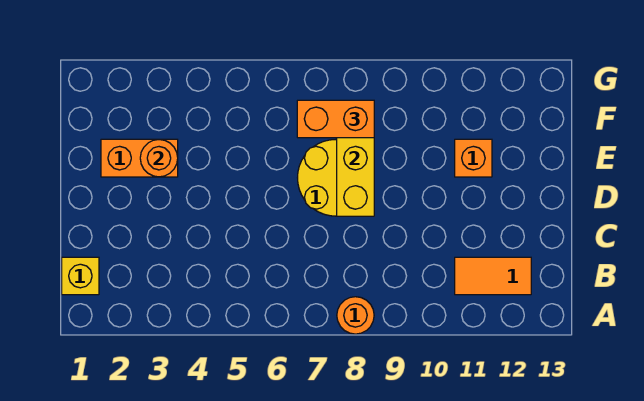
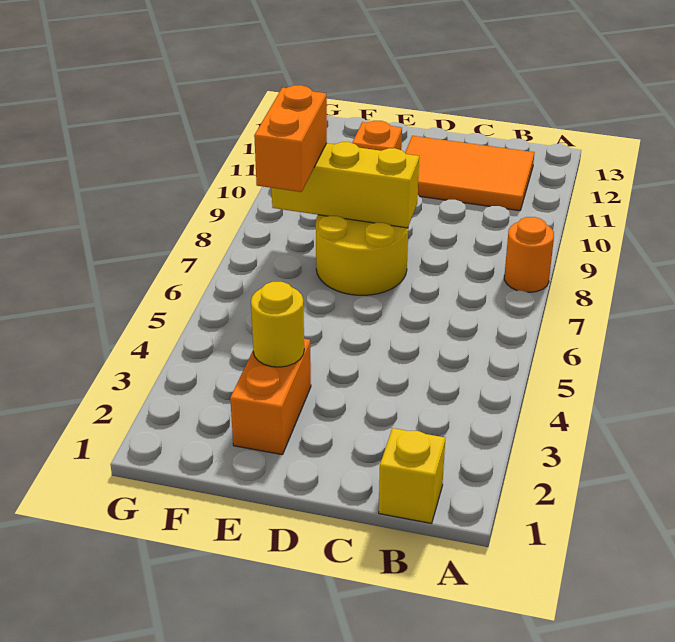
orange tile B11:B12 level 1 -> orange tile B11:D12 level 1
orange round brick E3 level 2 -> yellow round brick E3 level 2

